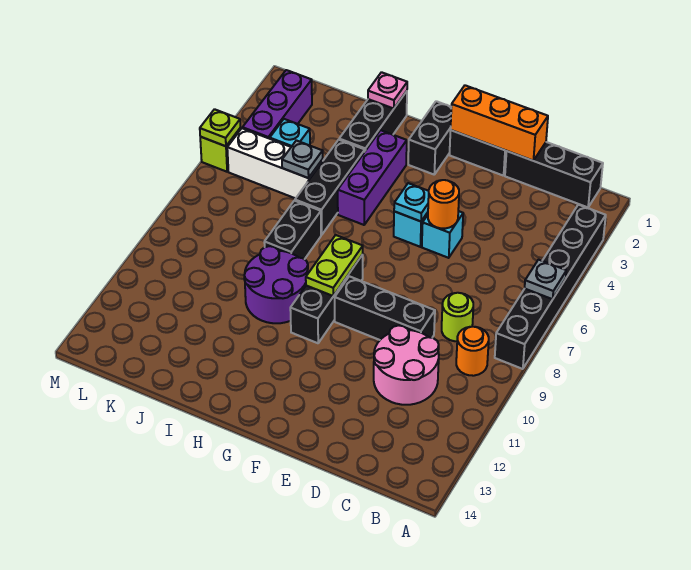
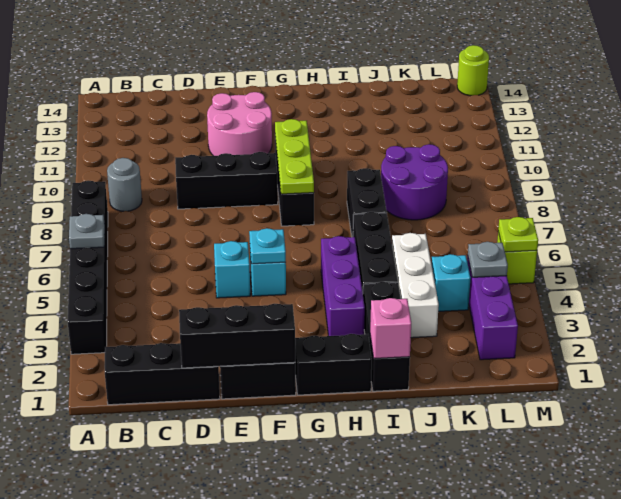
orange round brick B9 level 1 -> grey round brick B9 level 1
lime round brick C8 level 1 -> lime round brick M14 level 1
pink round brick C10:D11 level 1 -> pink round brick E11:F12 level 1
orange brick D1:F1 level 2 -> black brick D1:F1 level 2
orange round brick E5 level 2 -> none
black brick G1:G2 level 1 -> black brick G1:H1 level 1
lime plate G8:G9 level 2 -> lime plate G8:G10 level 2
purple round brick H9:I10 level 1 -> purple round brick J8:K9 level 1
pink plate I1 level 2 -> pink brick I1 level 2
white brick J5:L5 level 1 -> white brick J3:J5 level 1
grey plate J5 level 2 -> grey plate L4 level 2

